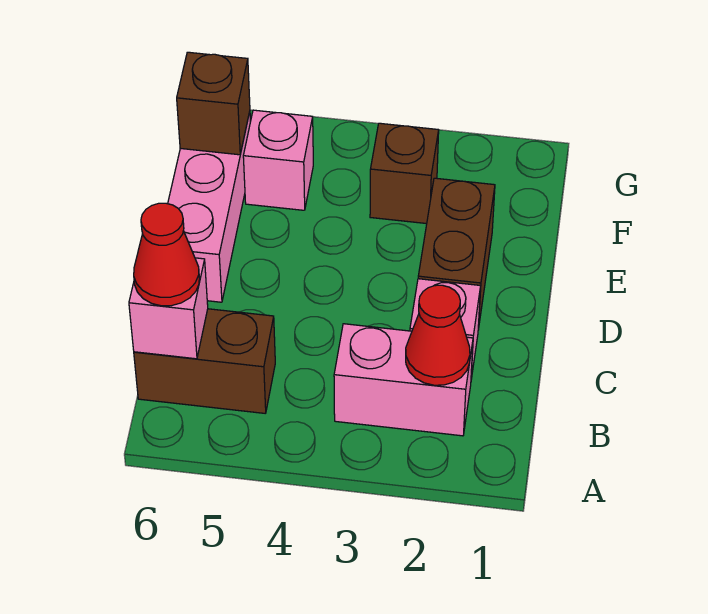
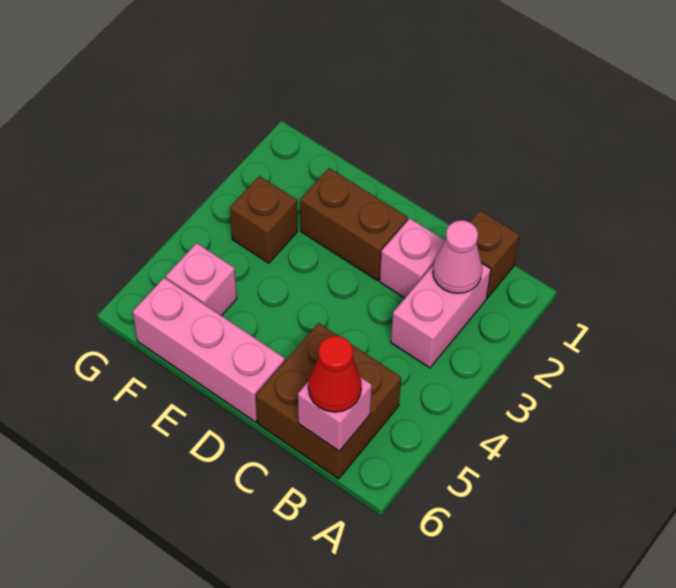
red cone B2 level 2 -> pink cone B2 level 2
brown brick B5:B6 level 1 -> brown brick B5:C6 level 1
brown brick F6 level 2 -> brown brick B1 level 1

